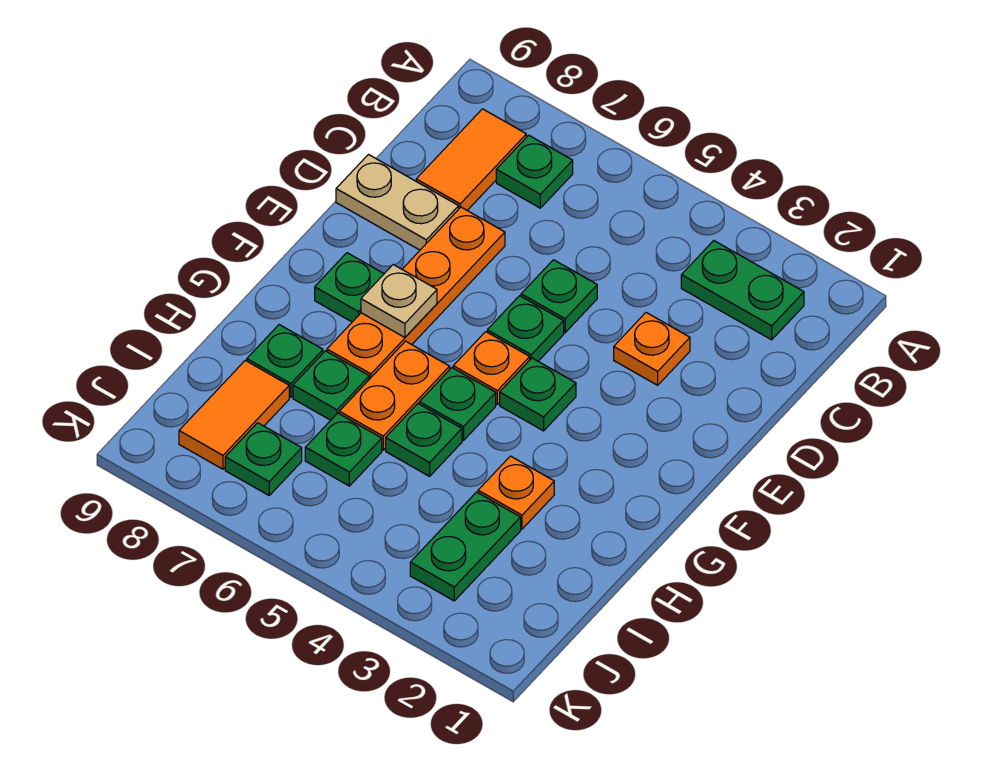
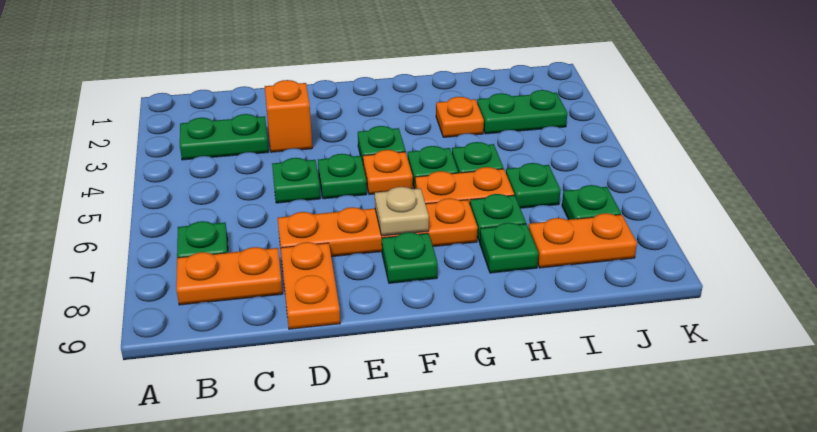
green plate B2:B3 level 1 -> green plate B3:C3 level 1
orange tile B8:C8 level 1 -> orange plate B8:C8 level 1
orange plate D3 level 1 -> orange brick D3 level 1
tan plate D8:D9 level 1 -> orange plate D8:D9 level 1
orange tile I8:J8 level 1 -> orange plate I8:J8 level 1

